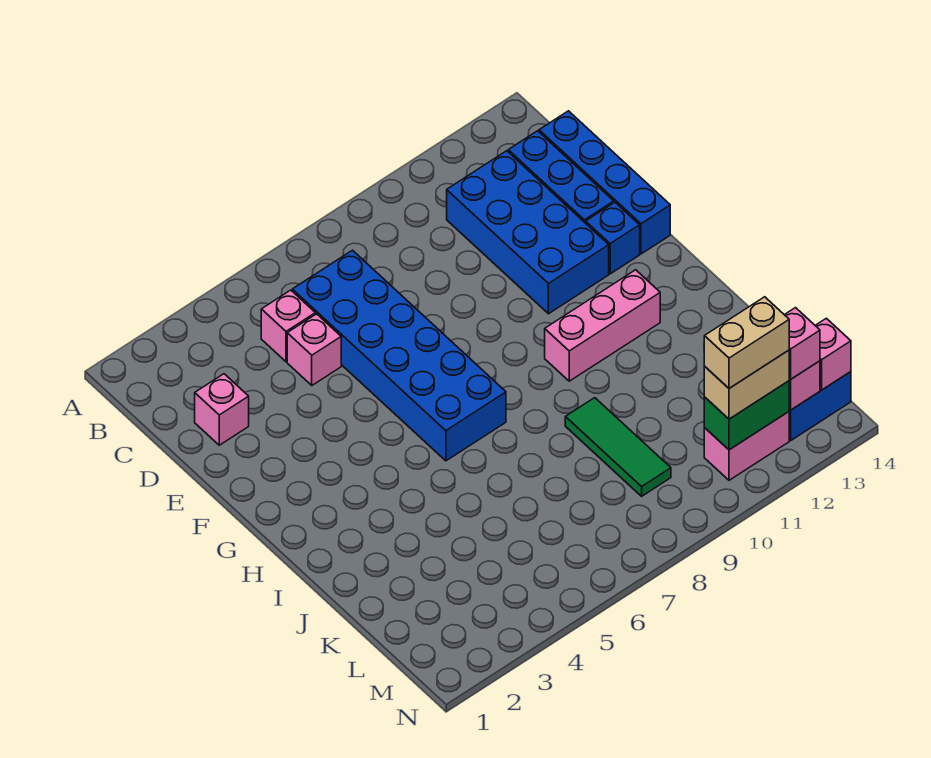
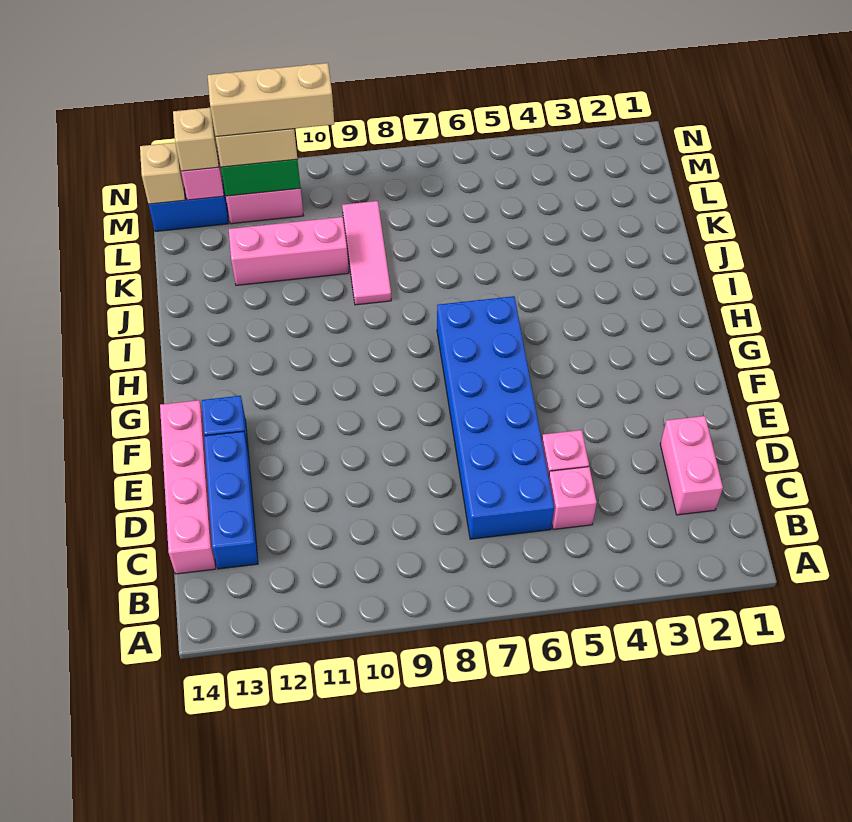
blue brick C11:F12 level 1 -> none
blue brick C14:F14 level 1 -> pink brick C14:F14 level 1
pink brick D2 level 1 -> pink brick C2:D2 level 1
pink brick H10:H12 level 1 -> pink brick K10:K12 level 1
green tile J9:L9 level 1 -> pink tile J9:L9 level 1
tan brick M11:M12 level 4 -> tan brick M10:M12 level 4
pink brick M13 level 3 -> tan brick M13 level 3
pink brick M14 level 2 -> tan brick M14 level 2

